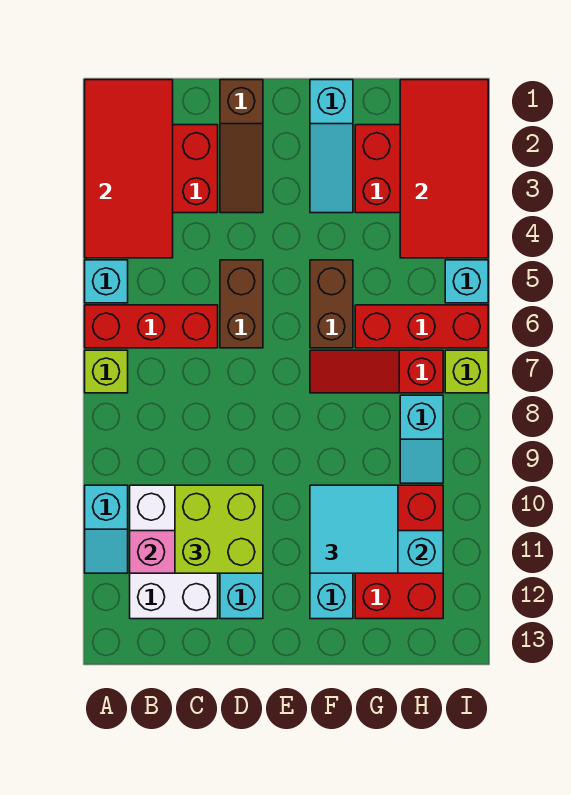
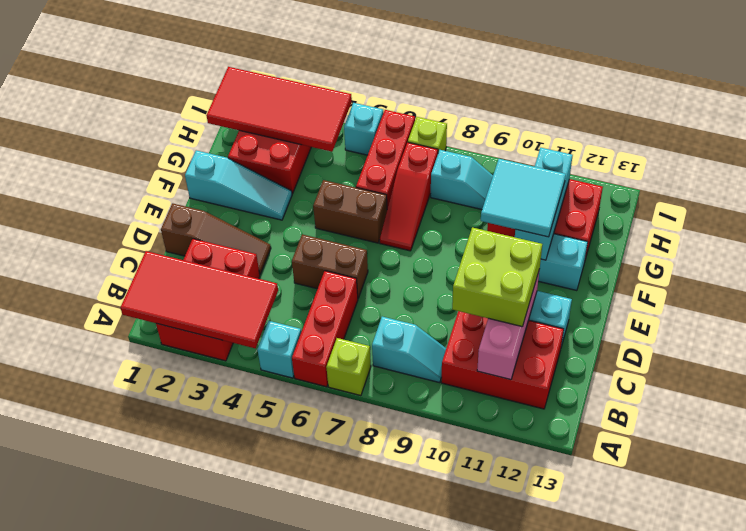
cyan slope A10:A11 level 1 top 10 -> cyan slope B8:B9 level 1 top 8
white brick B10:C12 level 1 -> red brick B10:C12 level 1

